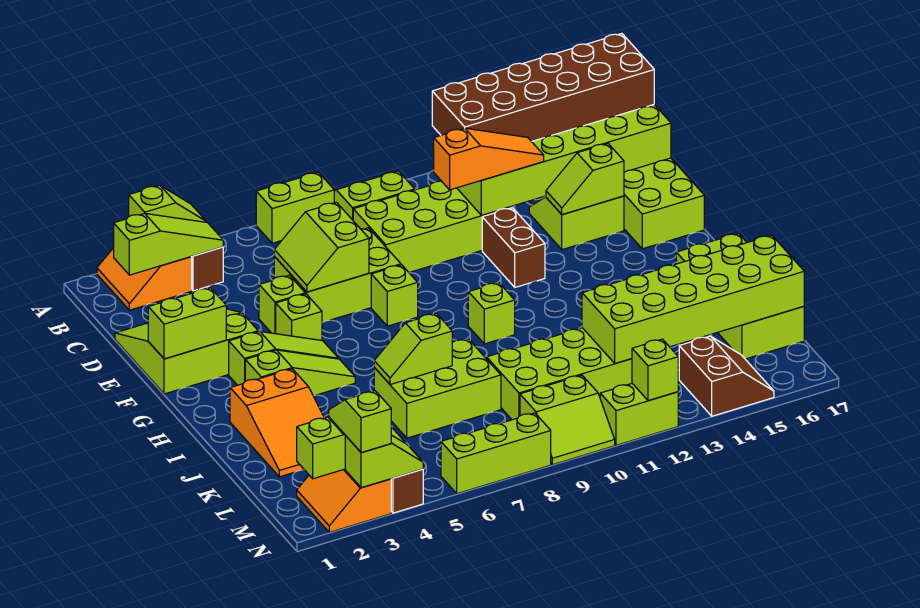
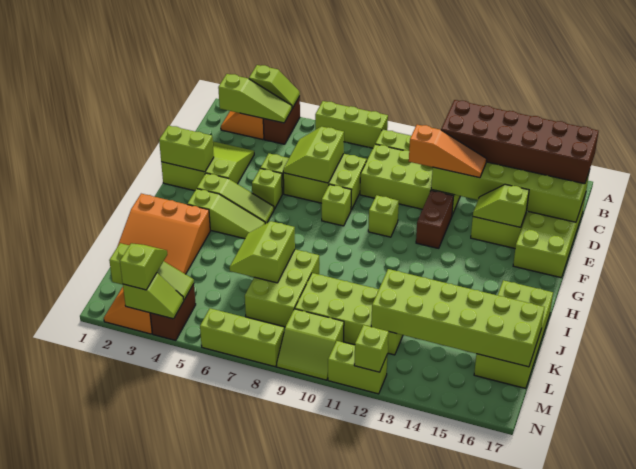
lime brick A7:A8 level 1 -> lime brick A6:A8 level 1
lime brick H10 level 1 -> lime brick F10 level 1
orange slope I2:K3 level 1 top I -> orange slope I1:K3 level 1 top I
lime brick J6:K8 level 1 -> lime brick J7:L8 level 1
lime slope J6:J7 level 2 top 7 -> lime slope J6:K7 level 2 top 7
brown slope M14:N15 level 1 top 14 -> none

